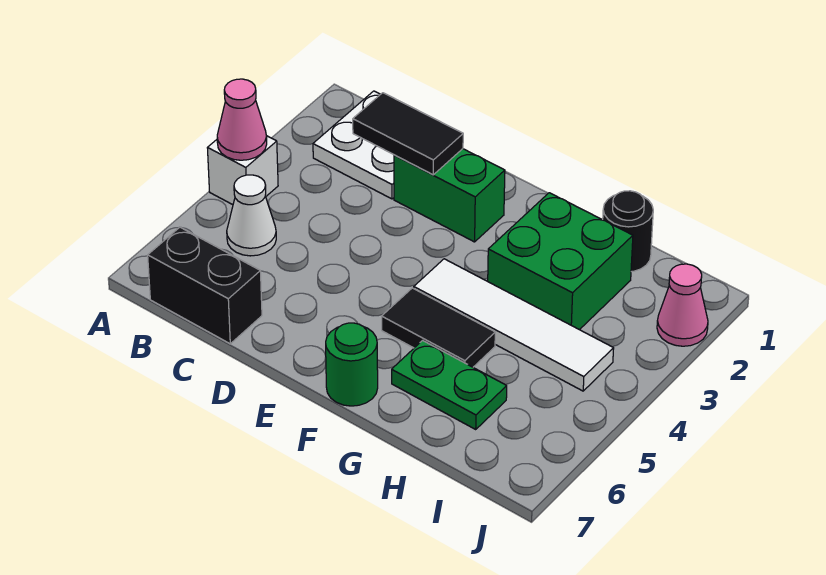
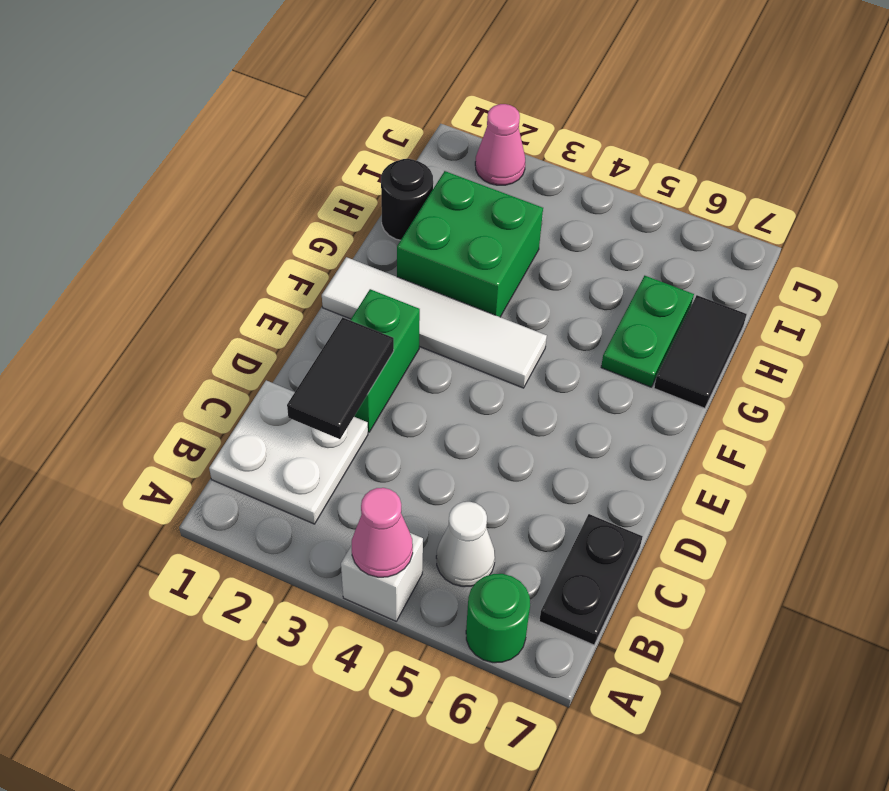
black brick B7:C7 level 1 -> black plate B7:C7 level 1
white tile F4:I4 level 1 -> white tile F1:F4 level 1
black tile F5:G5 level 1 -> black tile G7:H7 level 1
green round brick F7 level 1 -> green round brick A6 level 1

